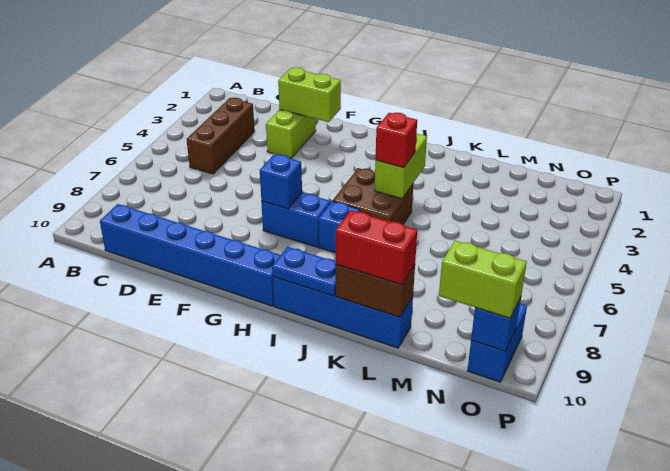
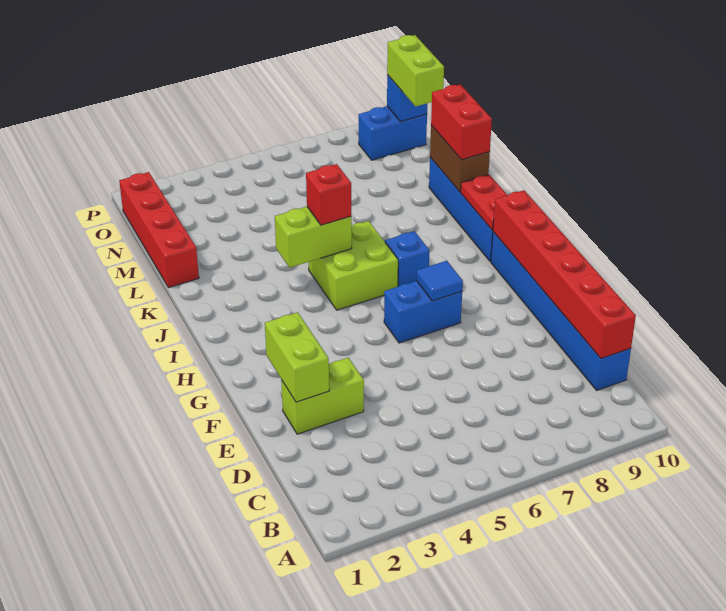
brown brick C3:C5 level 1 -> none
none -> red brick C10:H10 level 2
blue brick G7:H7 level 1 -> blue brick G6:G7 level 1
blue brick G7 level 2 -> blue tile G7 level 2
brown brick I5:J6 level 1 -> lime brick I5:J6 level 1
blue plate I10:J10 level 2 -> red plate I10:J10 level 2
none -> red brick L1:O1 level 1

